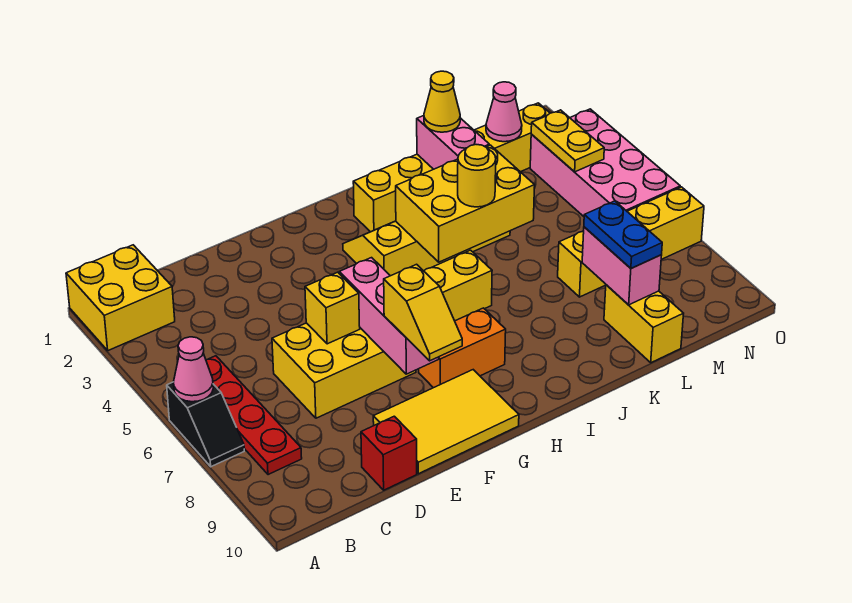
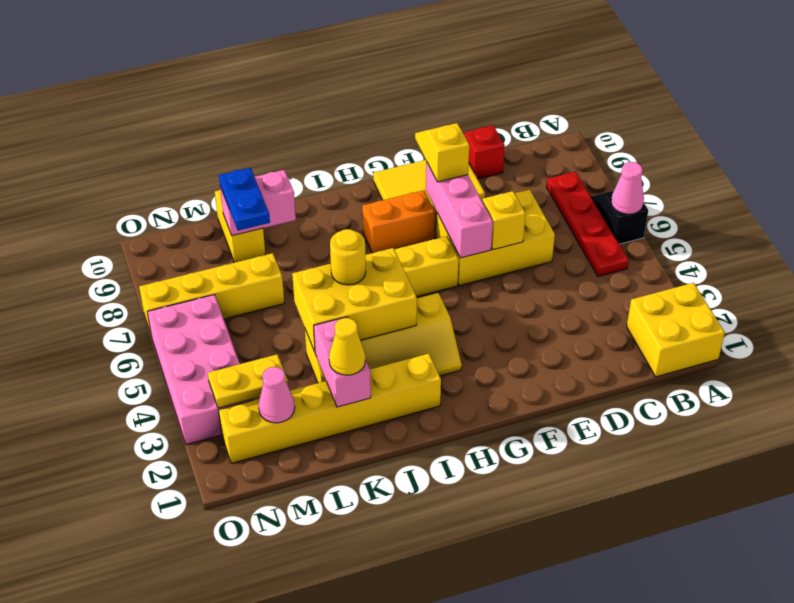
pink brick L8:L9 level 2 -> pink brick K9:L9 level 2
yellow plate N3:N4 level 2 -> yellow plate M3:N3 level 2

